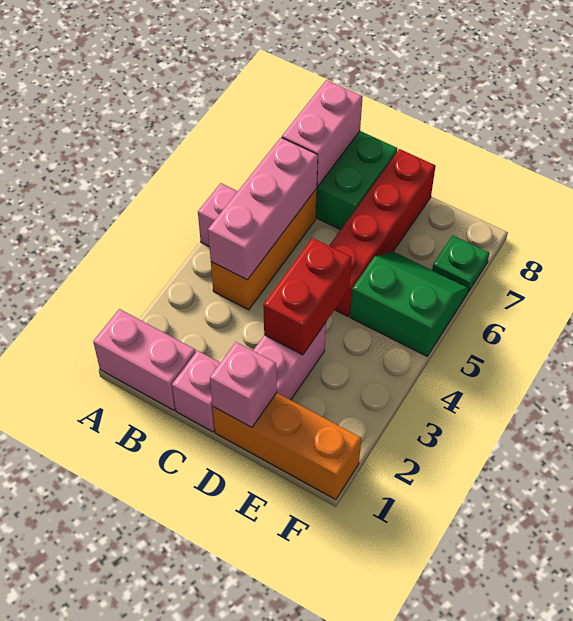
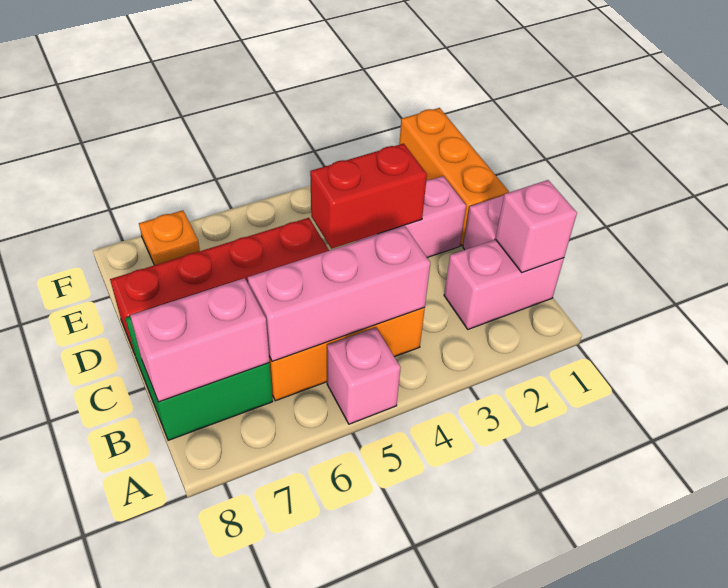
pink brick A1:B1 level 1 -> pink brick B1:B2 level 1
pink brick D1 level 2 -> pink brick B1 level 2
green slope E5:F6 level 1 top 5 -> none
green plate F7 level 1 -> orange plate F7 level 1

